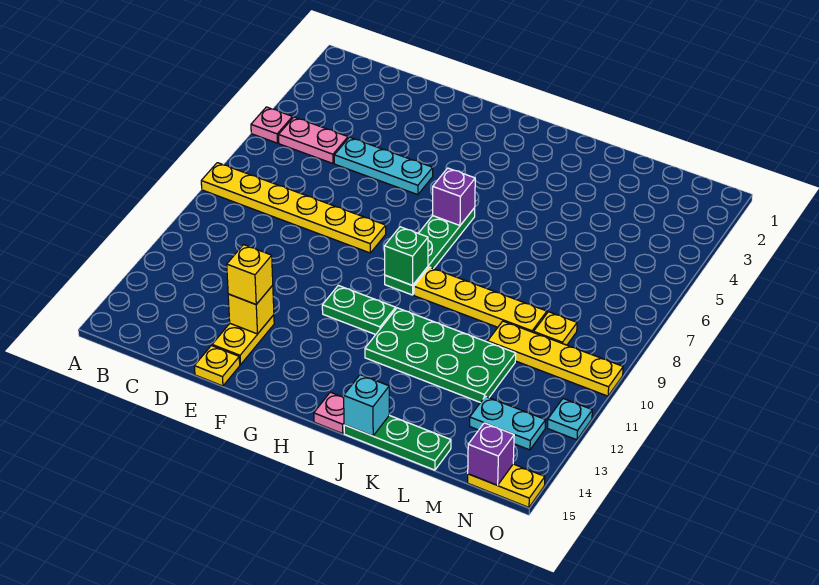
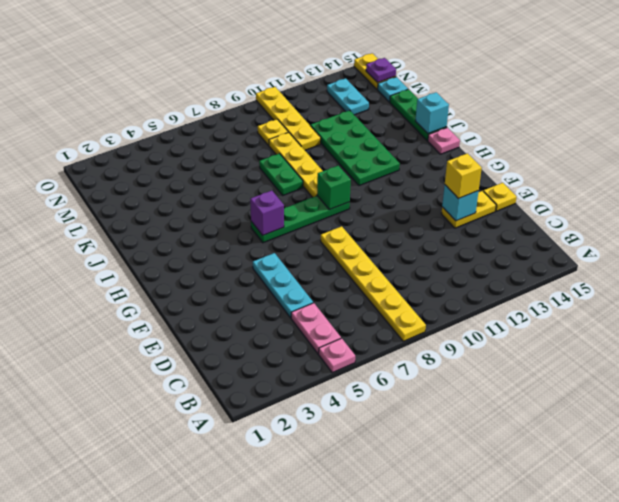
yellow brick E13 level 2 -> cyan brick E13 level 2
green plate G11:H11 level 1 -> green plate J8:K8 level 1
purple brick N15 level 2 -> purple plate N15 level 2
cyan plate O12 level 1 -> cyan plate M15 level 1

